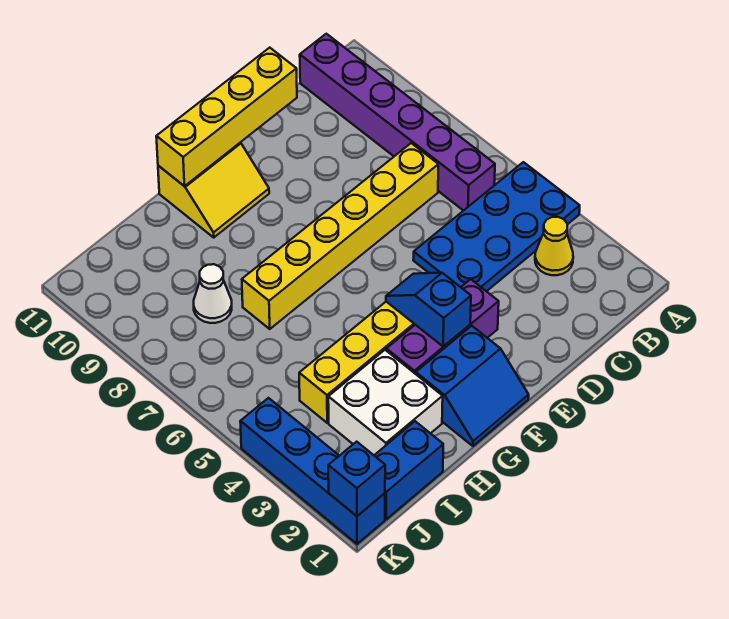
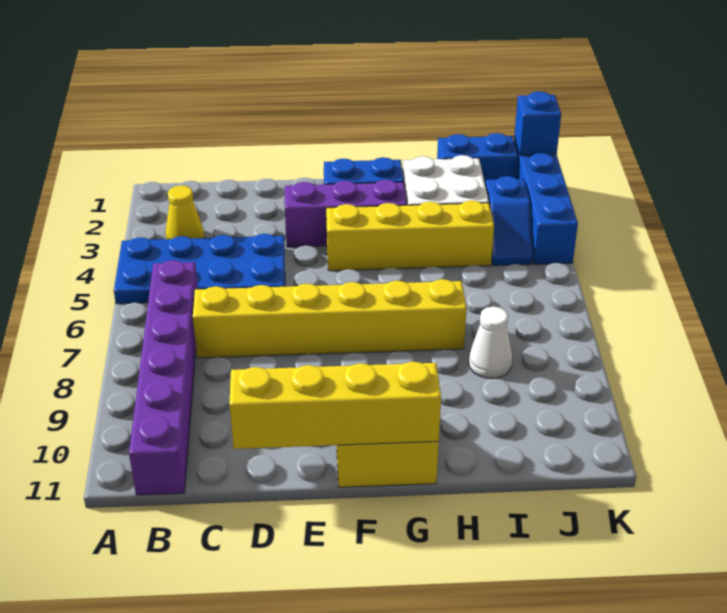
blue slope F3:F4 level 2 top 3 -> blue slope J3:J4 level 1 top 3

